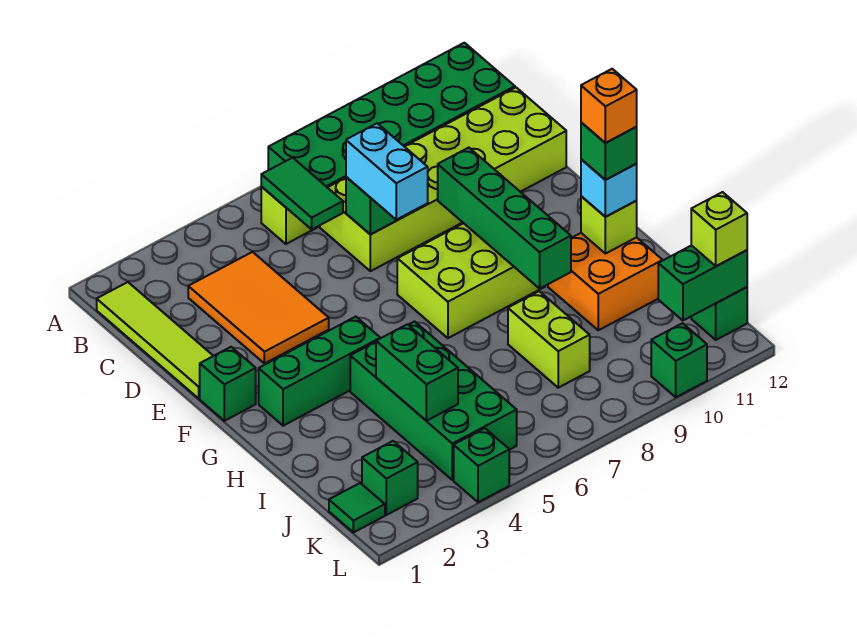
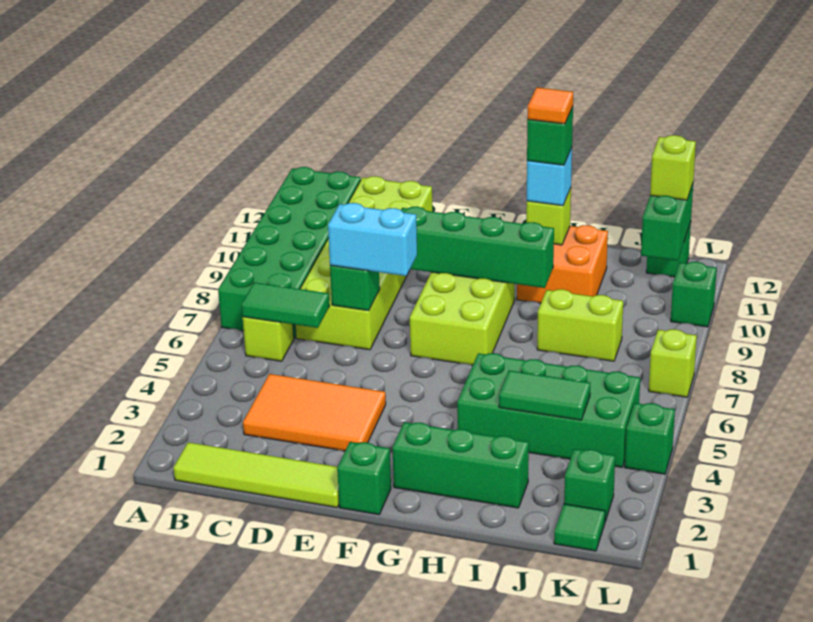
green brick G2:G4 level 1 -> green brick G2:I2 level 1
orange brick H11 level 5 -> orange tile H11 level 5
green brick I4:J4 level 2 -> green tile I4:J4 level 2
none -> lime brick L7 level 1

